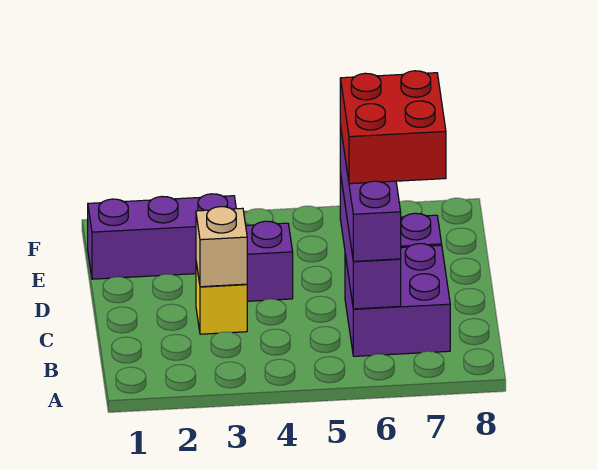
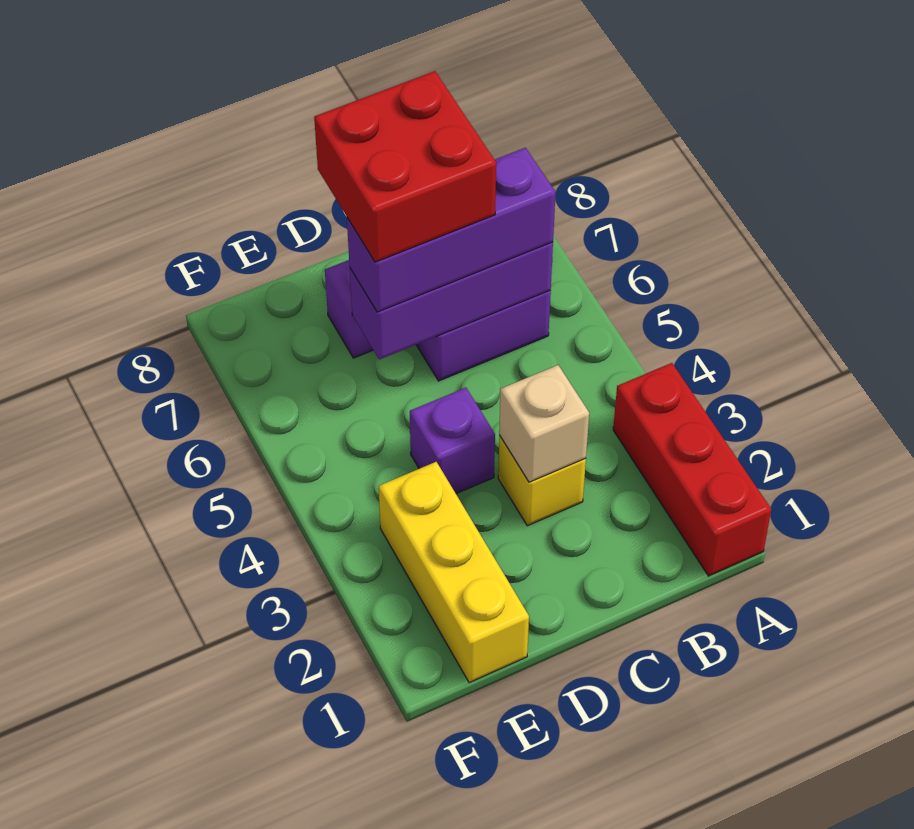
none -> red brick A1:A3 level 1
purple brick E1:E3 level 1 -> yellow brick E1:E3 level 1

